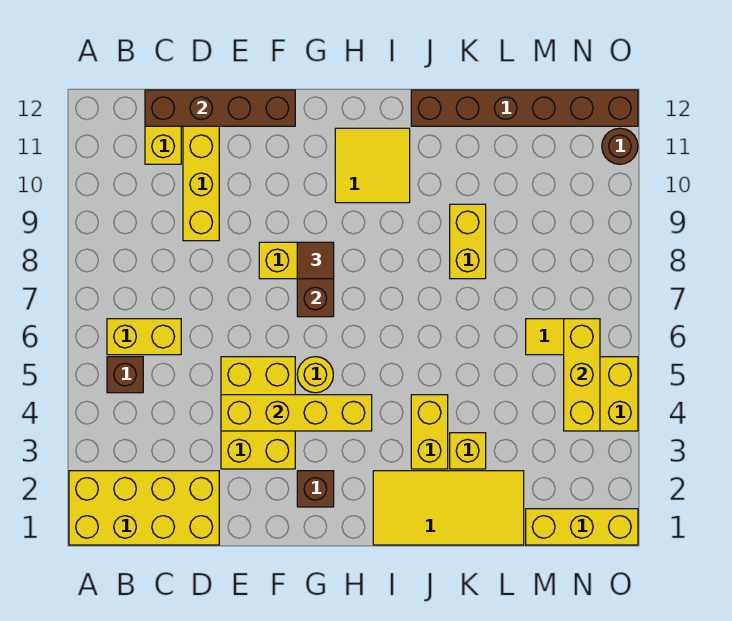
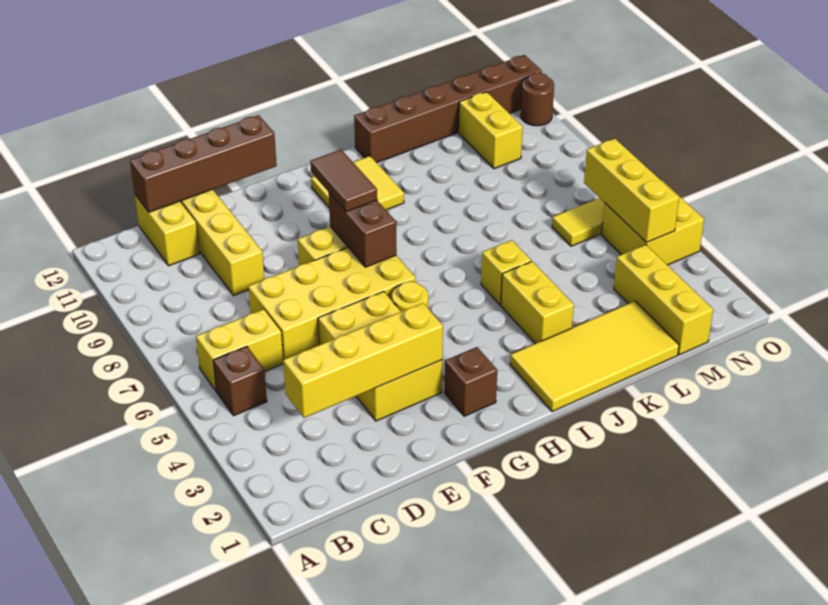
yellow brick A1:D2 level 1 -> yellow brick D6:G7 level 1
yellow brick E4:H4 level 2 -> yellow brick C3:F3 level 2
brown tile G8 level 3 -> brown tile G8:G9 level 3
yellow brick K3 level 1 -> yellow brick J5 level 1
yellow brick K8:K9 level 1 -> yellow brick M10:M11 level 1
yellow brick M1:O1 level 1 -> yellow brick M1:M3 level 1

